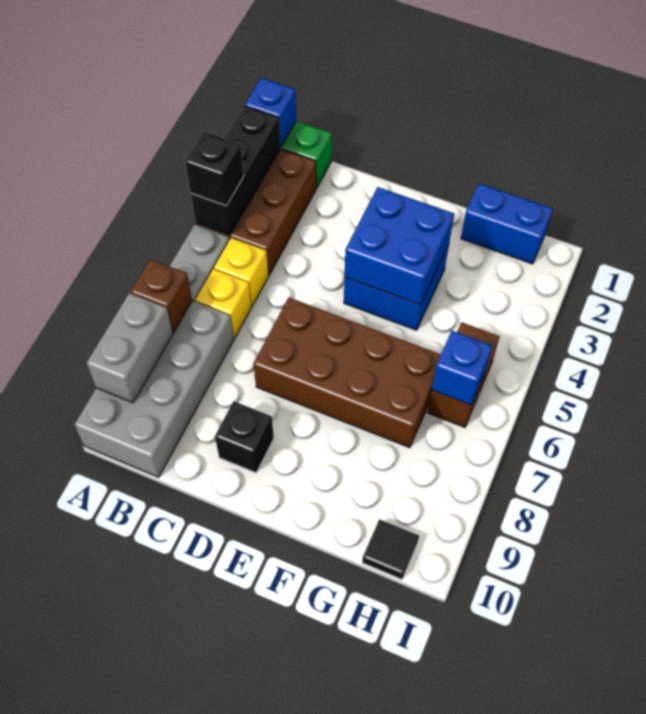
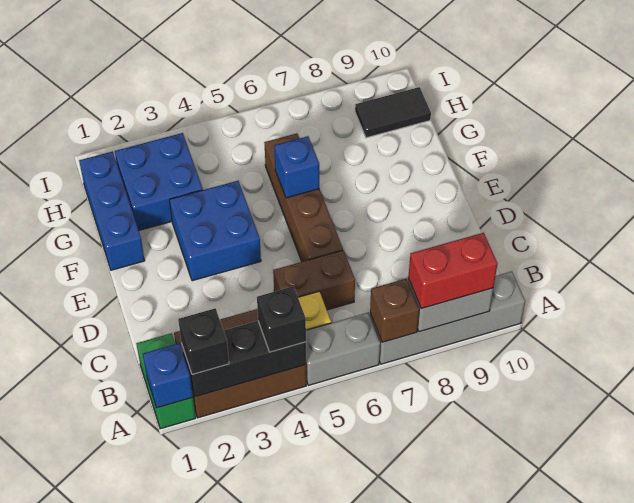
grey brick A7:B10 level 1 -> grey brick A7:A10 level 1
none -> red brick A8:A9 level 3
yellow brick B6 level 1 -> none
brown brick D6:G7 level 1 -> brown brick D6:G6 level 1
black brick D9 level 1 -> black brick A2 level 3
blue brick E3:F4 level 2 -> blue brick G2:H3 level 1
blue brick G1:H1 level 1 -> blue brick F1:H1 level 1
brown brick H5:H6 level 1 -> brown brick C5:C6 level 1
blue brick H6 level 2 -> blue brick F6 level 2
black tile H10 level 1 -> black tile H9:H10 level 1

